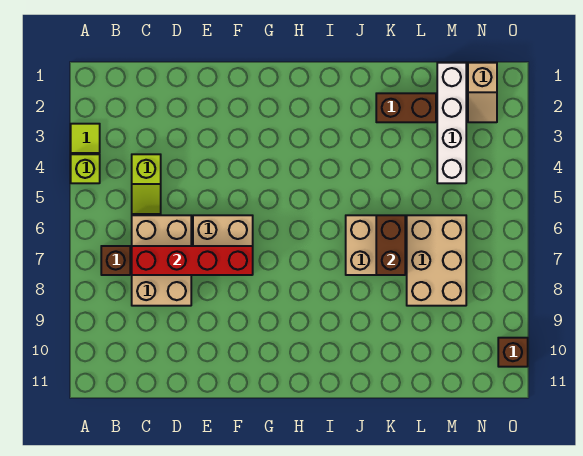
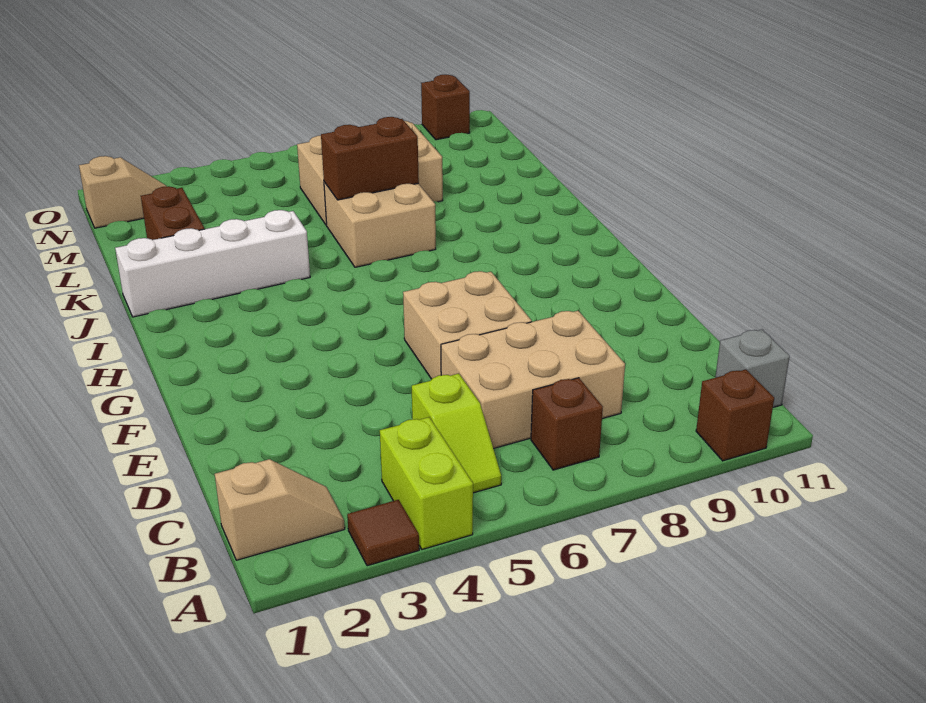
lime tile A3 level 1 -> brown tile A3 level 1
lime brick A4 level 1 -> lime brick A4:B4 level 1
none -> brown brick A10 level 1
none -> tan slope B1:B2 level 1 top 1
none -> grey brick B11 level 1
lime slope C4:C5 level 1 top 4 -> lime slope B5:C5 level 1 top C
red brick C7:F7 level 2 -> none
white brick M1:M4 level 1 -> white brick J1:J4 level 1

